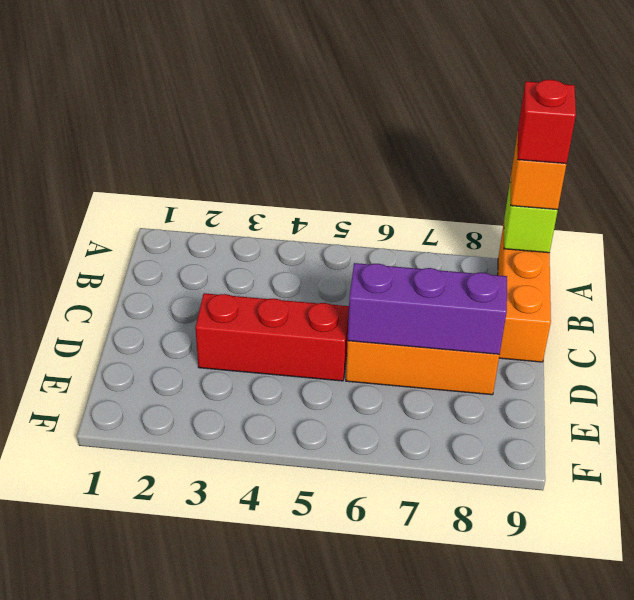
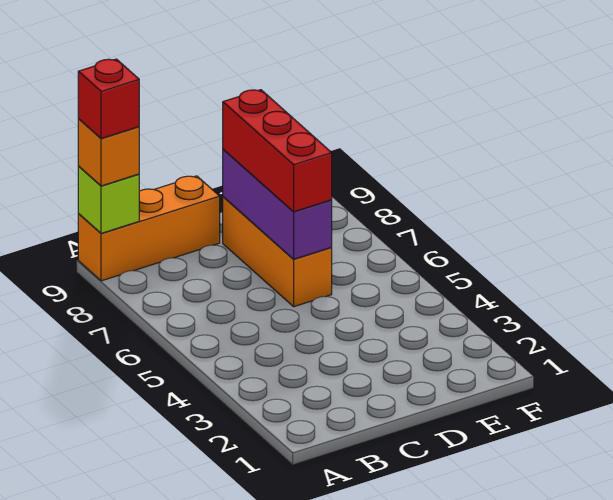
red brick D3:D5 level 1 -> red brick D6:D8 level 3

